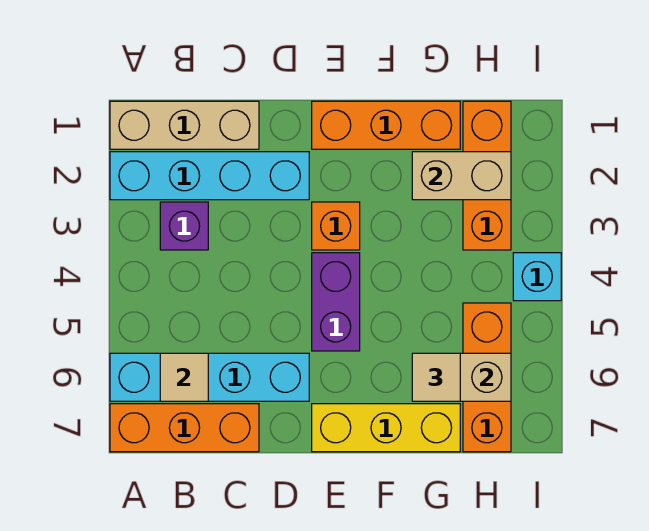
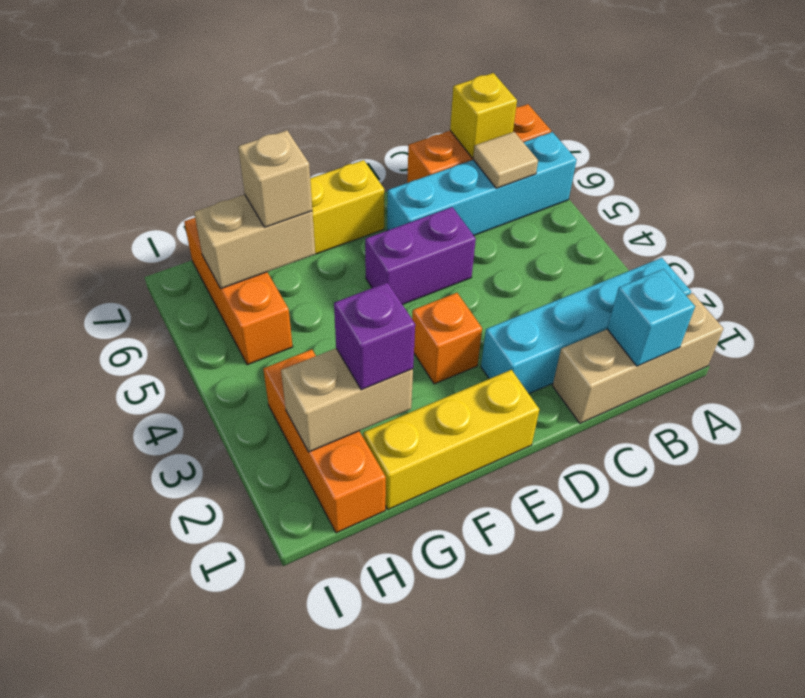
purple brick B3 level 1 -> purple brick G2 level 3
none -> yellow brick B7 level 2
orange brick E1:G1 level 1 -> yellow brick E1:G1 level 1
purple brick E4:E5 level 1 -> purple brick D5:E5 level 1
tan tile G6 level 3 -> tan brick G6 level 3
cyan brick I4 level 1 -> cyan brick B1 level 2

